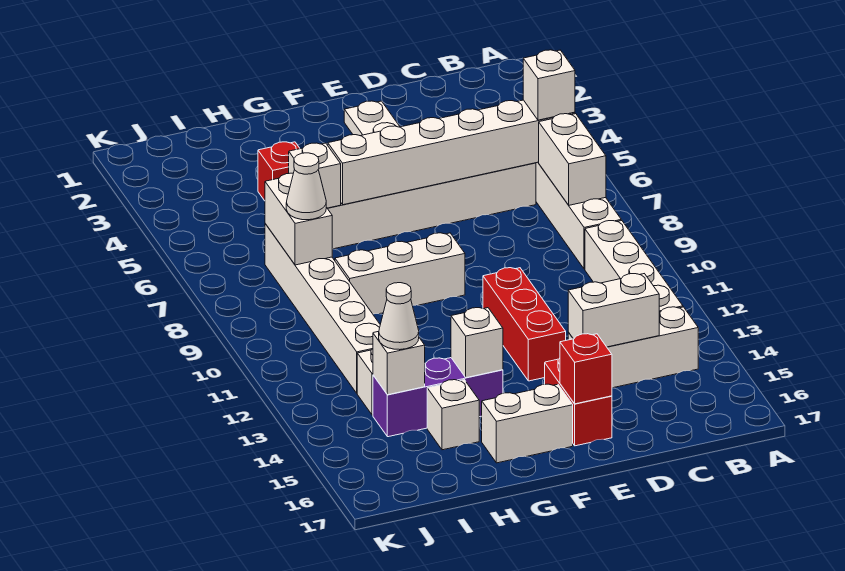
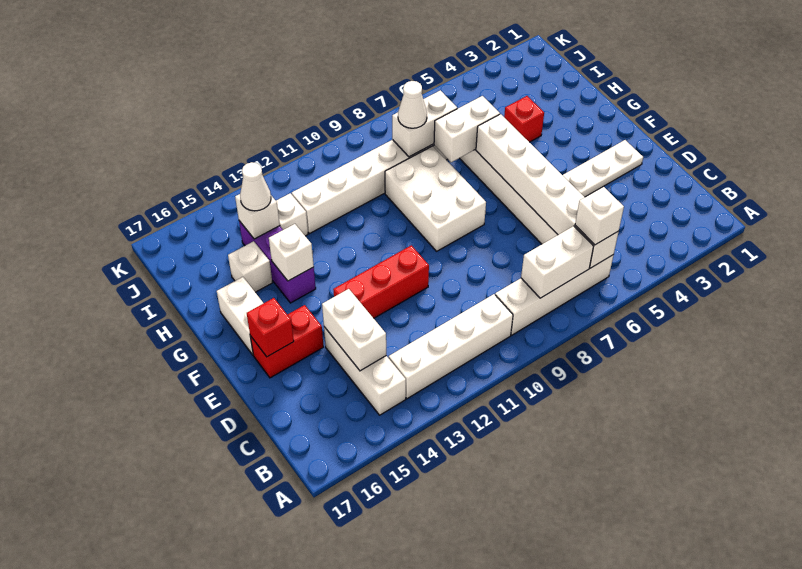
white brick F9:H9 level 1 -> white brick F8:H9 level 1
white brick H6 level 2 -> white brick H6:H7 level 2

